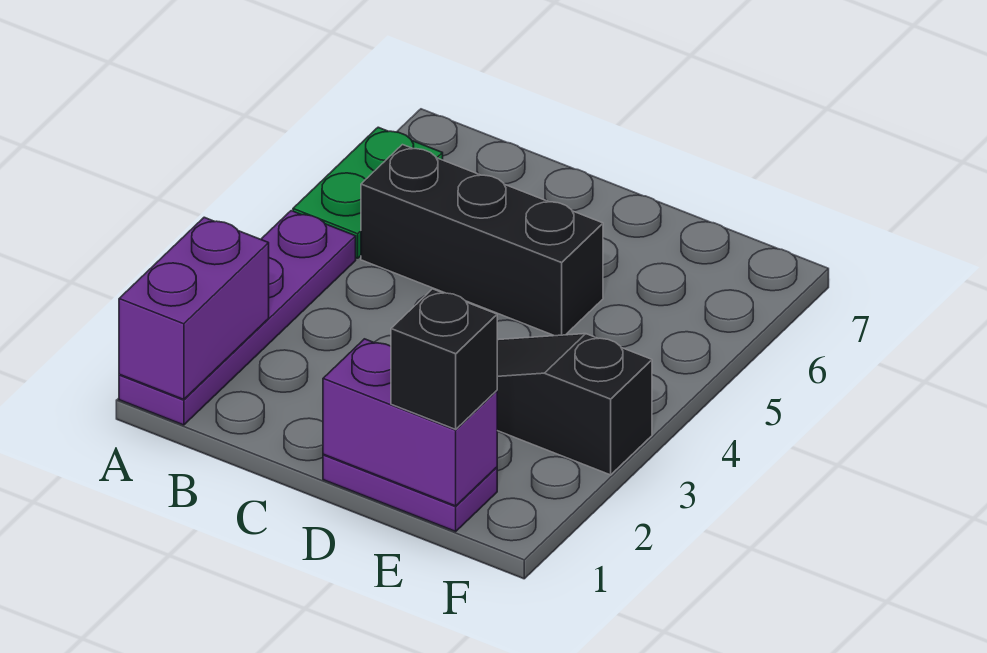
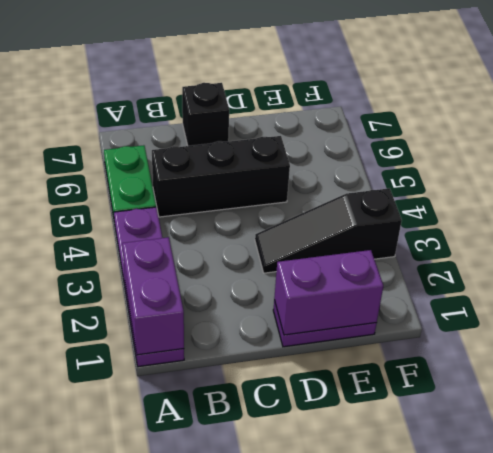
black brick E1 level 3 -> black brick C7 level 1

